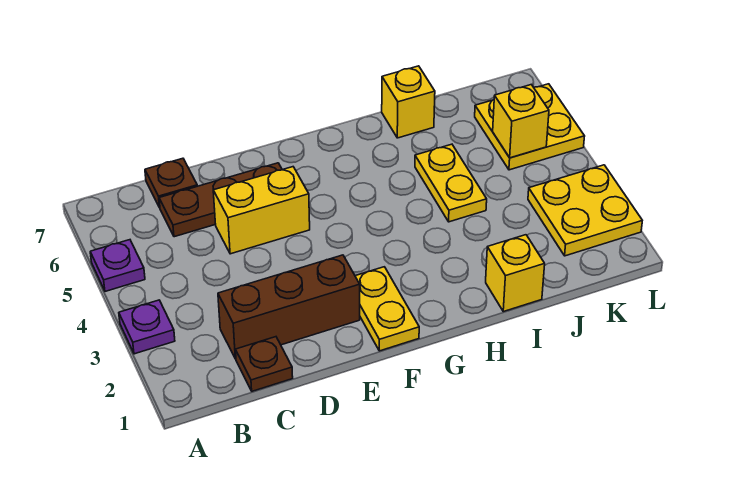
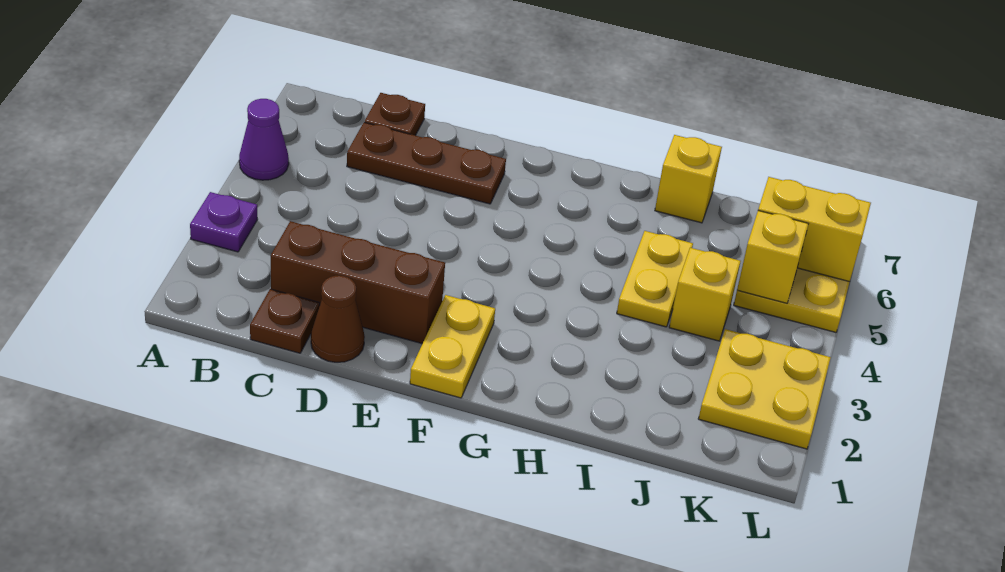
purple plate A5 level 1 -> purple cone A5 level 1
none -> brown cone D1 level 1
yellow brick D5:E5 level 1 -> yellow brick K6:L6 level 2
yellow brick I1 level 1 -> yellow brick J4 level 1

